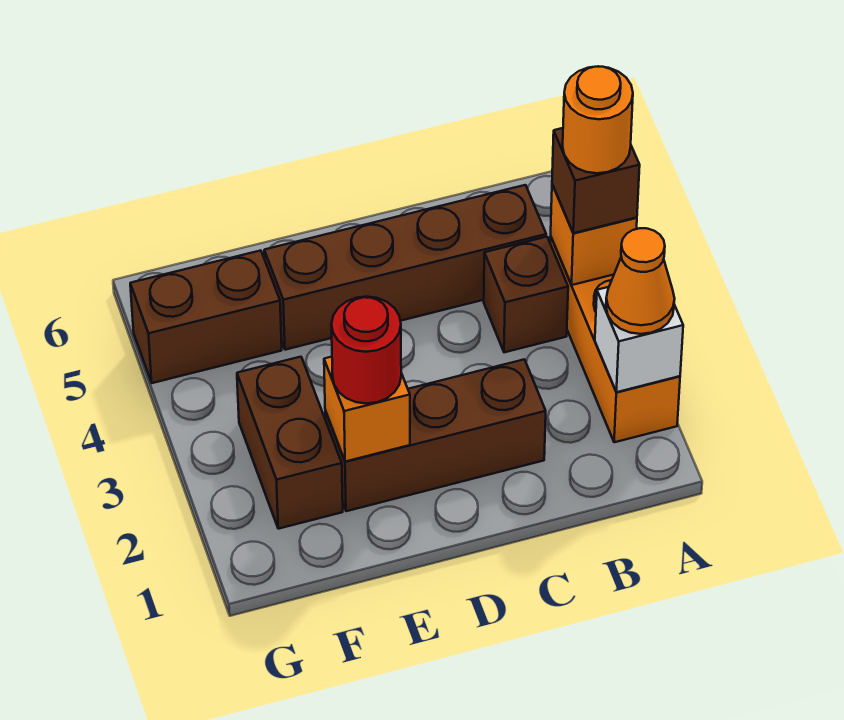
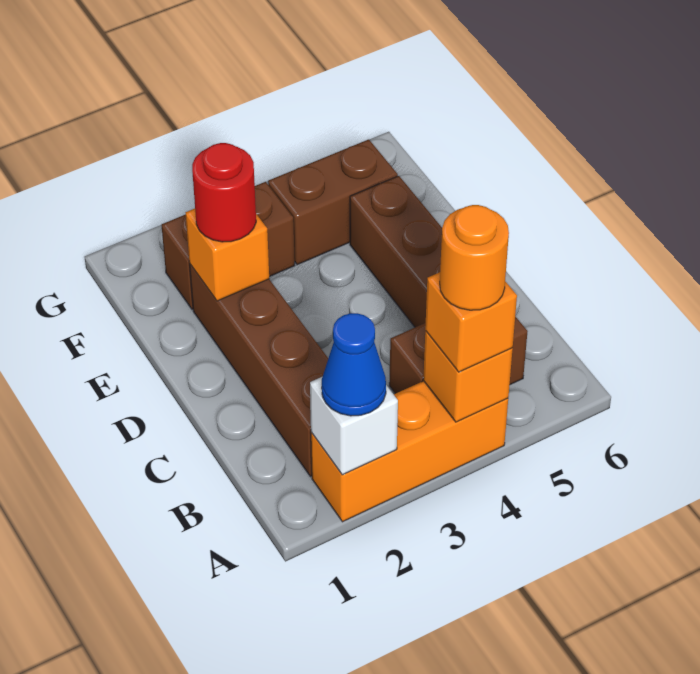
orange cone A2 level 3 -> blue cone A2 level 3
brown brick A4 level 3 -> orange brick A4 level 3
brown brick C2:E2 level 1 -> brown brick B2:E2 level 1
brown brick F5:G5 level 1 -> brown brick F4:F5 level 1

